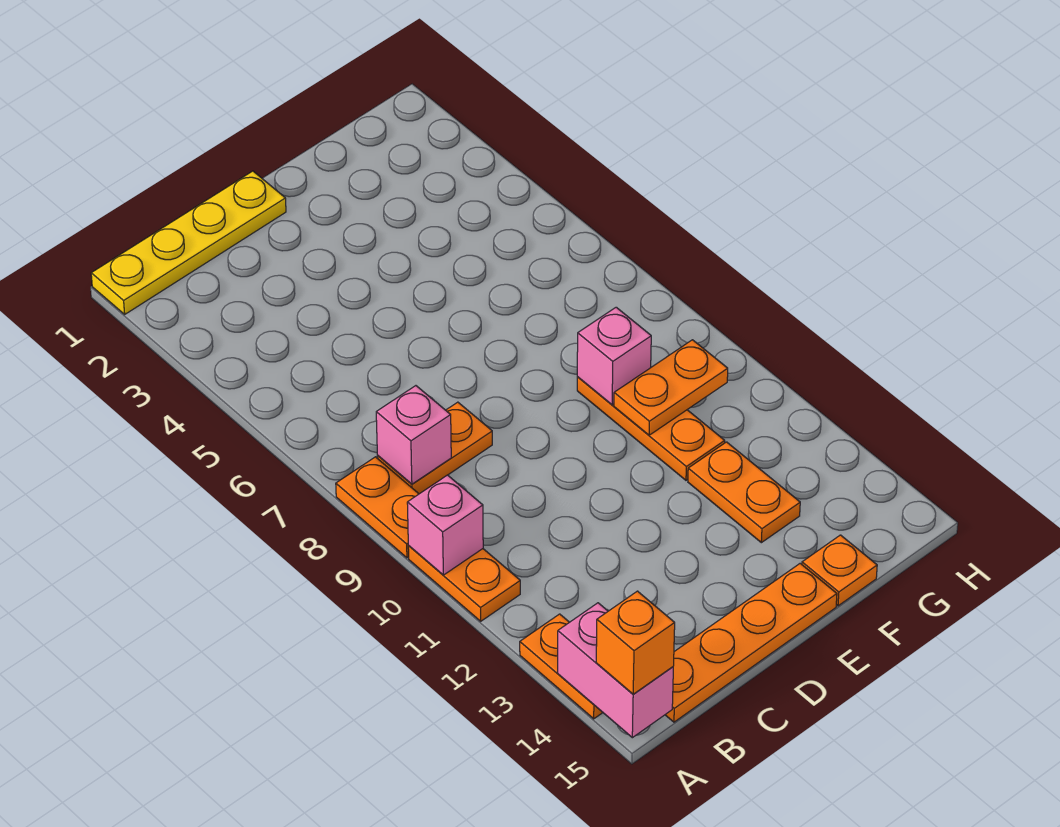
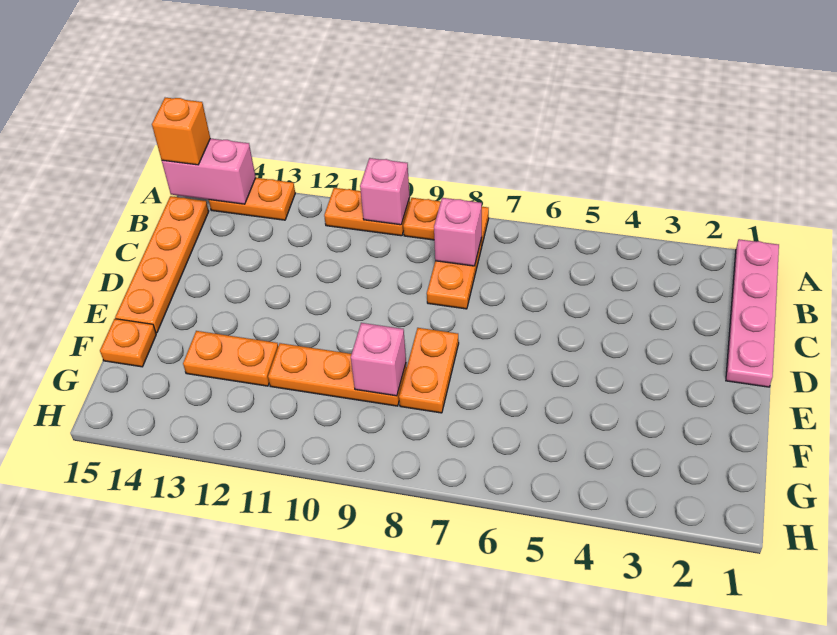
yellow plate A1:D1 level 1 -> pink plate A1:D1 level 1
orange plate F10:G10 level 2 -> orange plate E8:F8 level 1

